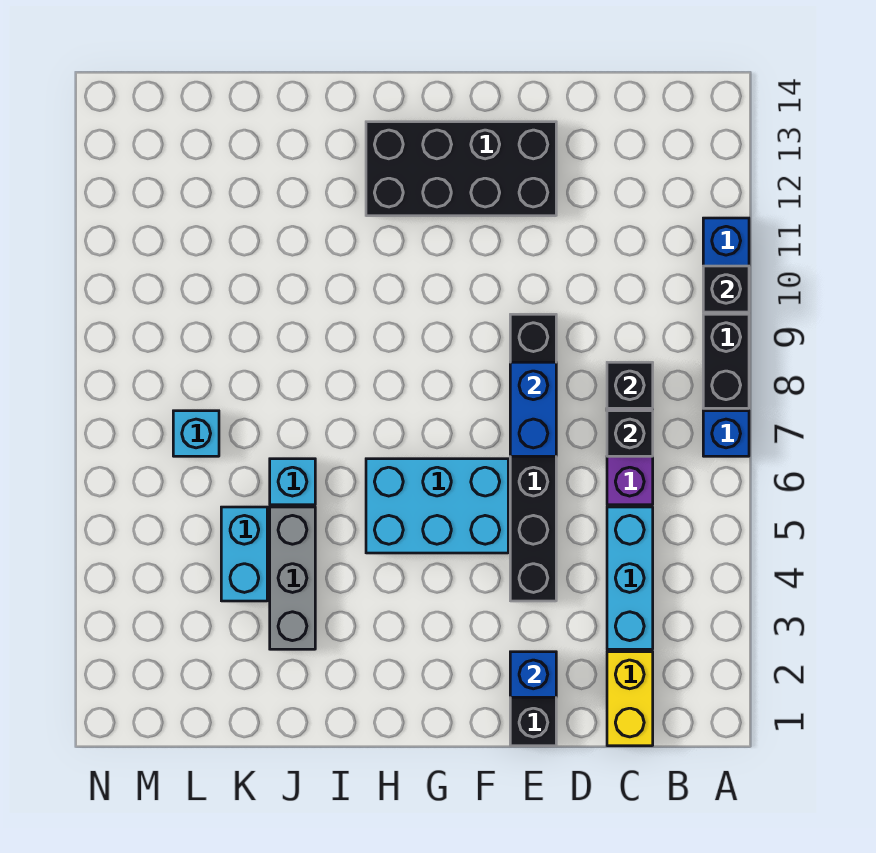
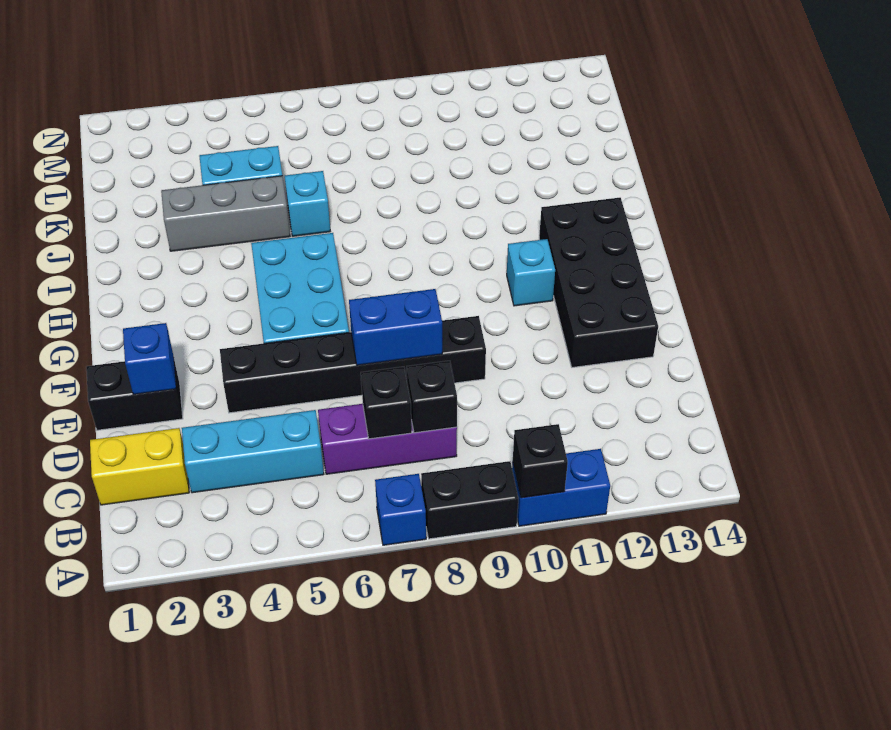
cyan brick L7 level 1 -> cyan brick G11 level 1

